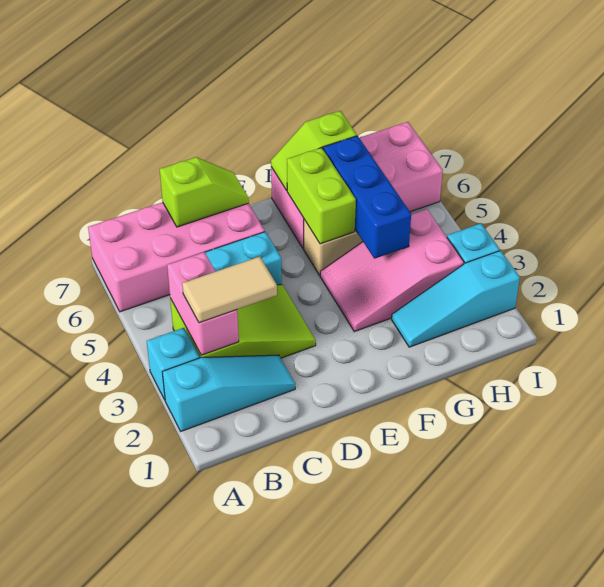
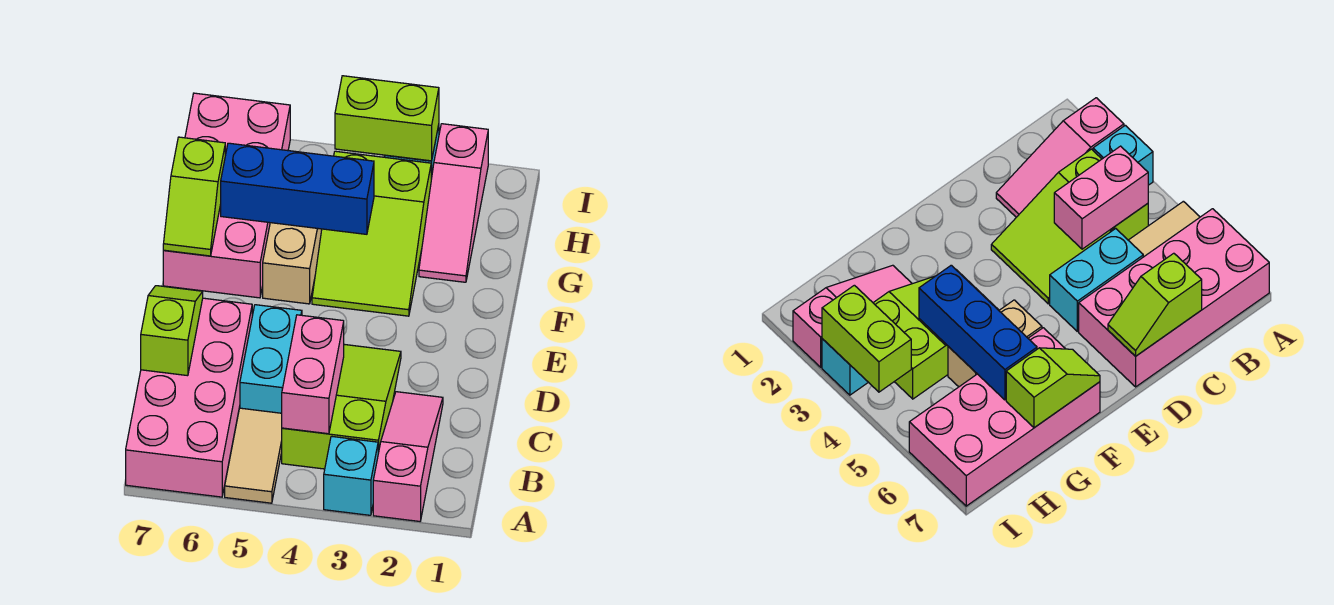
cyan slope A2:C2 level 1 top A -> pink slope A2:C2 level 1 top A
pink brick B3:B4 level 2 -> pink brick B4:C4 level 2
tan tile B3:C3 level 3 -> tan tile A5:B5 level 1
pink slope F3:H4 level 1 top H -> lime slope F3:H4 level 1 top H
lime brick F5:F6 level 2 -> lime brick I3:I4 level 2
cyan slope G2:I2 level 1 top I -> pink slope G2:I2 level 1 top I

